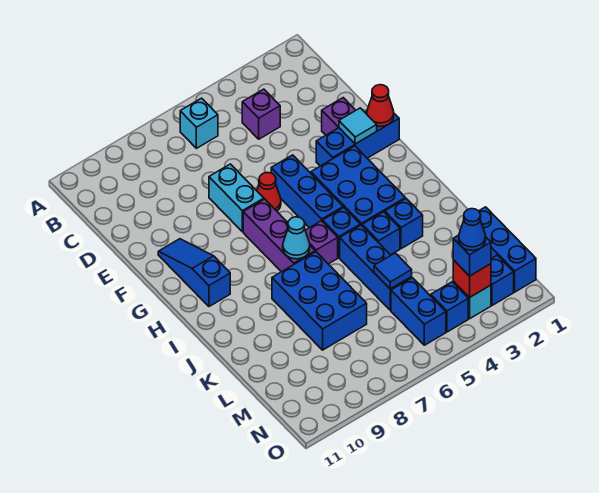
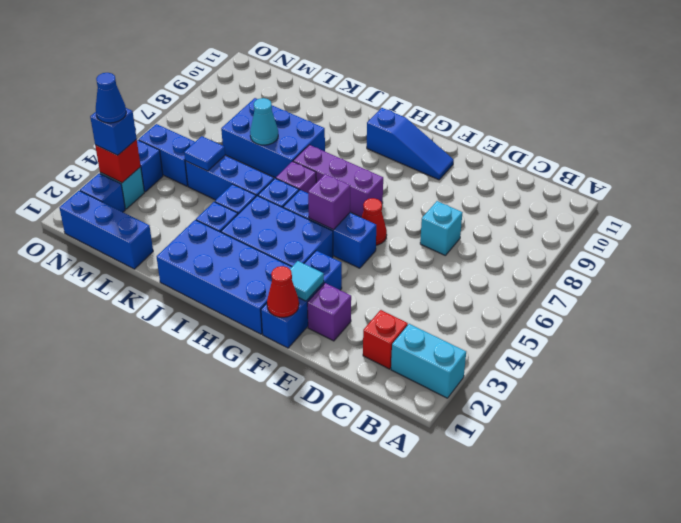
cyan brick B6 level 1 -> cyan brick D7 level 1
none -> red brick C2 level 1
purple brick C4 level 1 -> purple brick G5 level 2
cyan brick E7:F7 level 1 -> cyan brick A2:B2 level 1
none -> blue brick G1:J2 level 1
cyan cone I7 level 2 -> cyan cone K7 level 2

